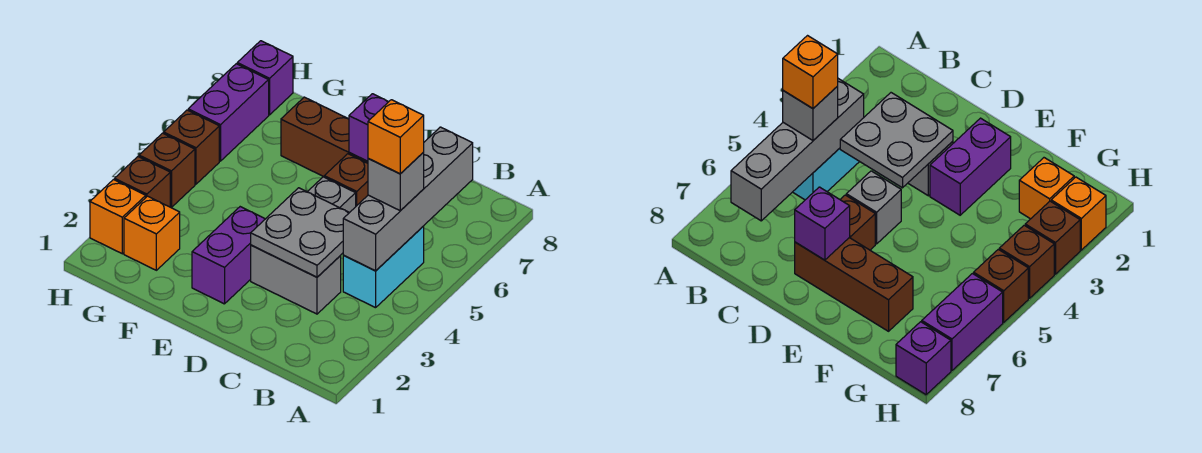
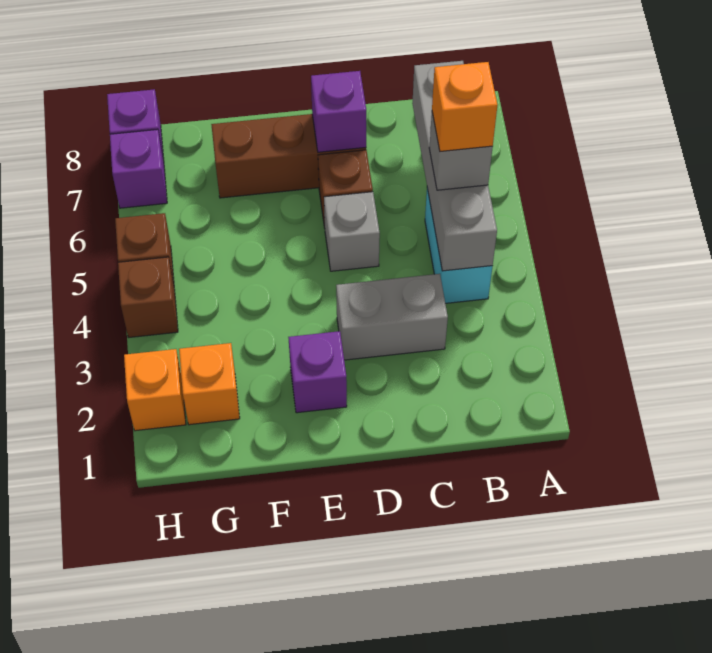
grey plate C3:D4 level 2 -> none
purple brick E2:E3 level 1 -> purple brick E2 level 1
brown brick H3 level 1 -> none
purple brick H6:H7 level 1 -> purple brick H7 level 1

